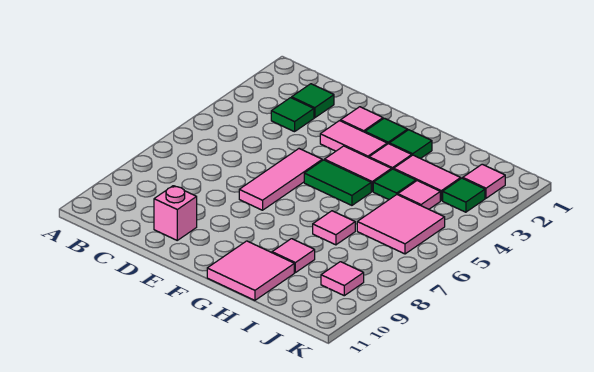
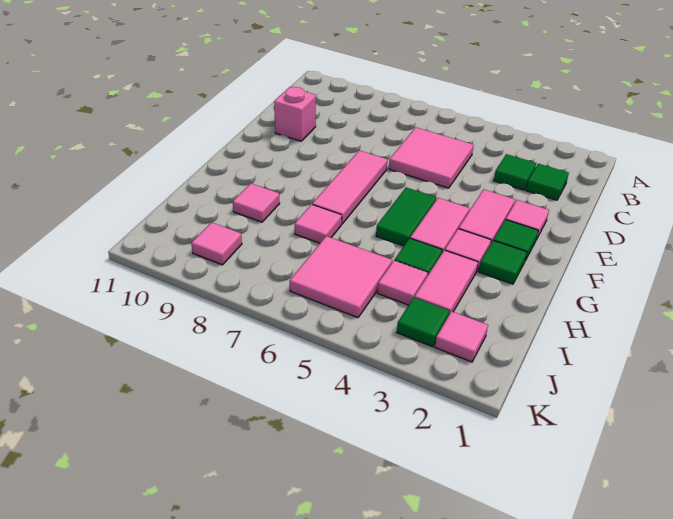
pink tile E5:E7 level 1 -> pink tile E7:G7 level 1
pink tile G10:H11 level 1 -> pink tile C5:D6 level 1

